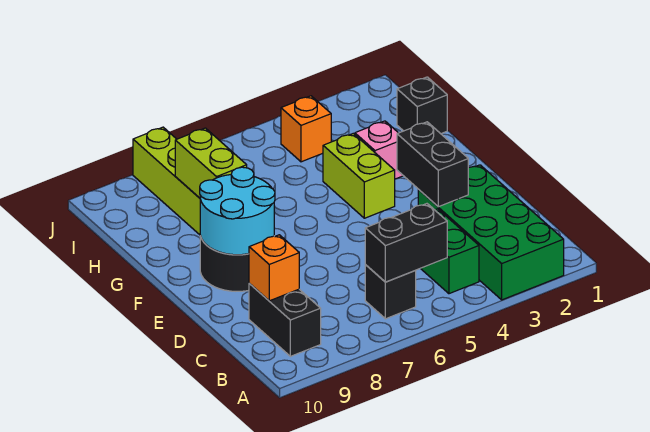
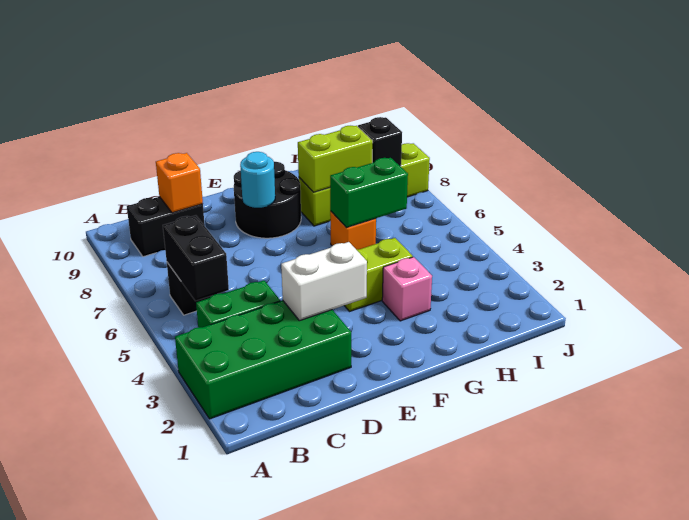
black brick D3:E3 level 2 -> white brick D3:E3 level 2
cyan round brick E8:F9 level 2 -> cyan round brick E8 level 2
none -> green brick G6:H6 level 2
black brick H1 level 1 -> black brick I8 level 2
orange brick I4 level 1 -> orange brick G6 level 1

